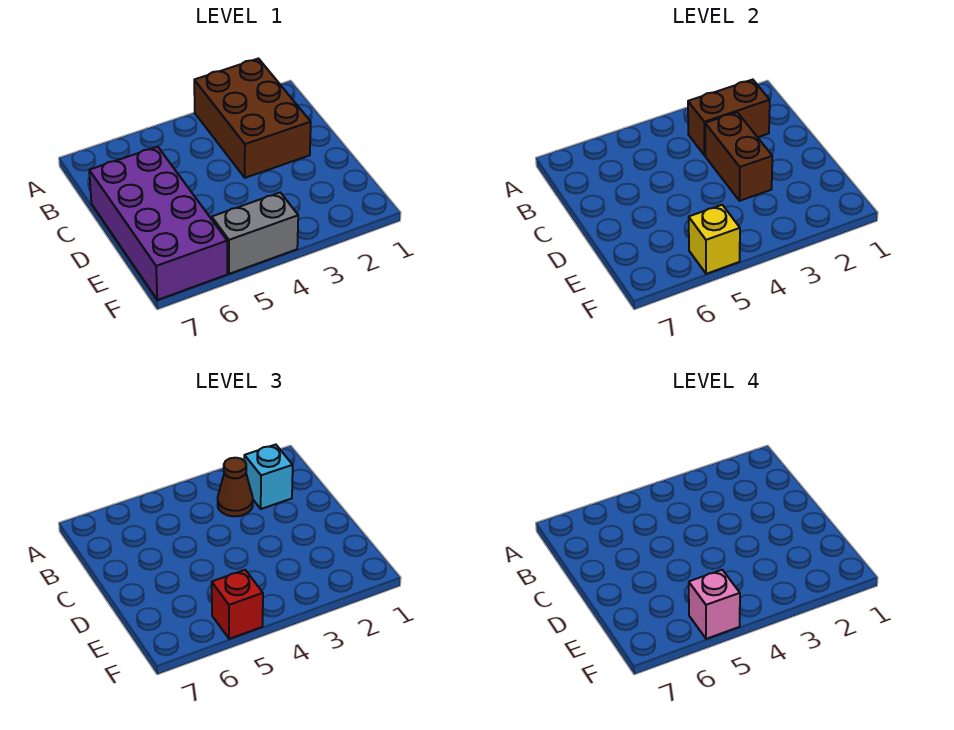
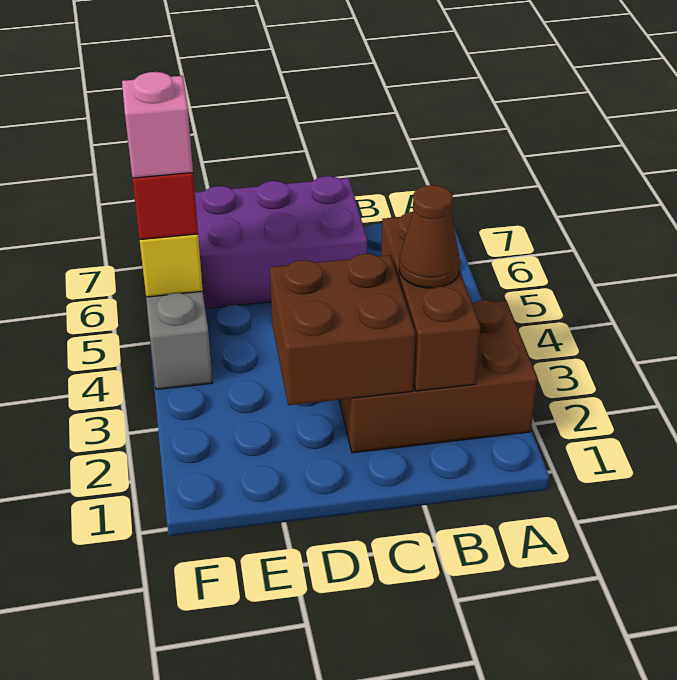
brown brick B2:B3 level 2 -> brown brick B2:B4 level 2
cyan brick B2 level 3 -> none
brown brick C3:D3 level 2 -> brown brick C2:D3 level 2

